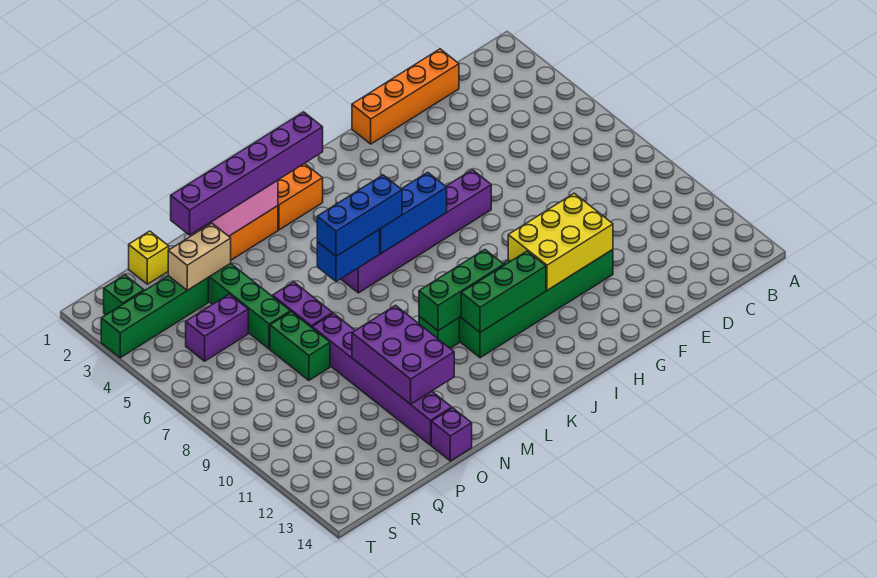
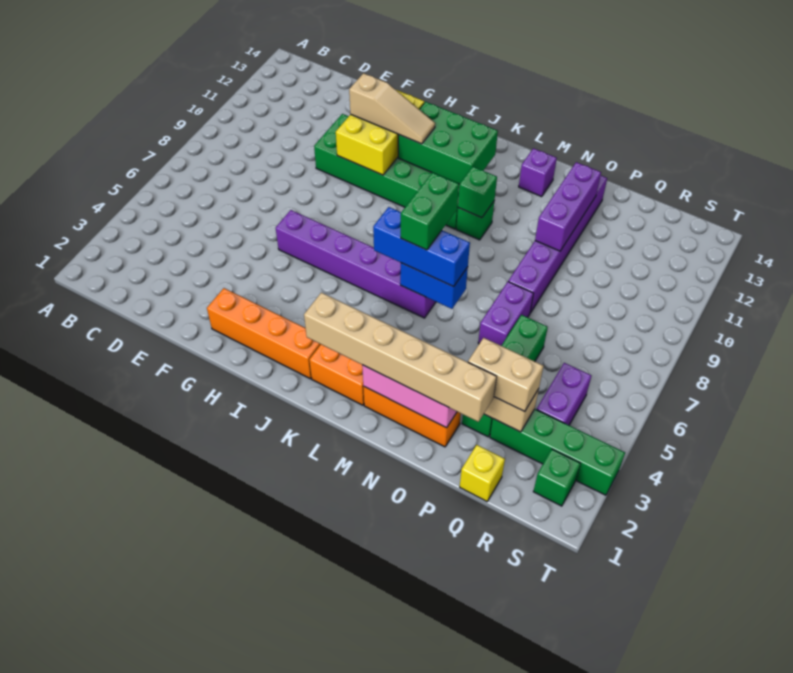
orange brick D1:G1 level 1 -> orange brick G2:J2 level 1
yellow brick F10:H11 level 2 -> yellow brick G10:H12 level 2
none -> tan slope G11:I11 level 3 top G
blue brick I6:K6 level 2 -> none
green brick I11:K11 level 2 -> green brick I11:K12 level 2
green brick J10:L10 level 2 -> green brick L10 level 2
purple brick K2:P2 level 3 -> tan brick K2:P2 level 3
purple brick N10:O12 level 2 -> purple brick O10:O12 level 2
purple brick O14 level 1 -> purple brick M13 level 1
none -> tan brick P3:Q3 level 3
green brick P7:P8 level 1 -> green brick L6:L7 level 4
purple brick Q5:R5 level 1 -> purple brick R4:R5 level 1

